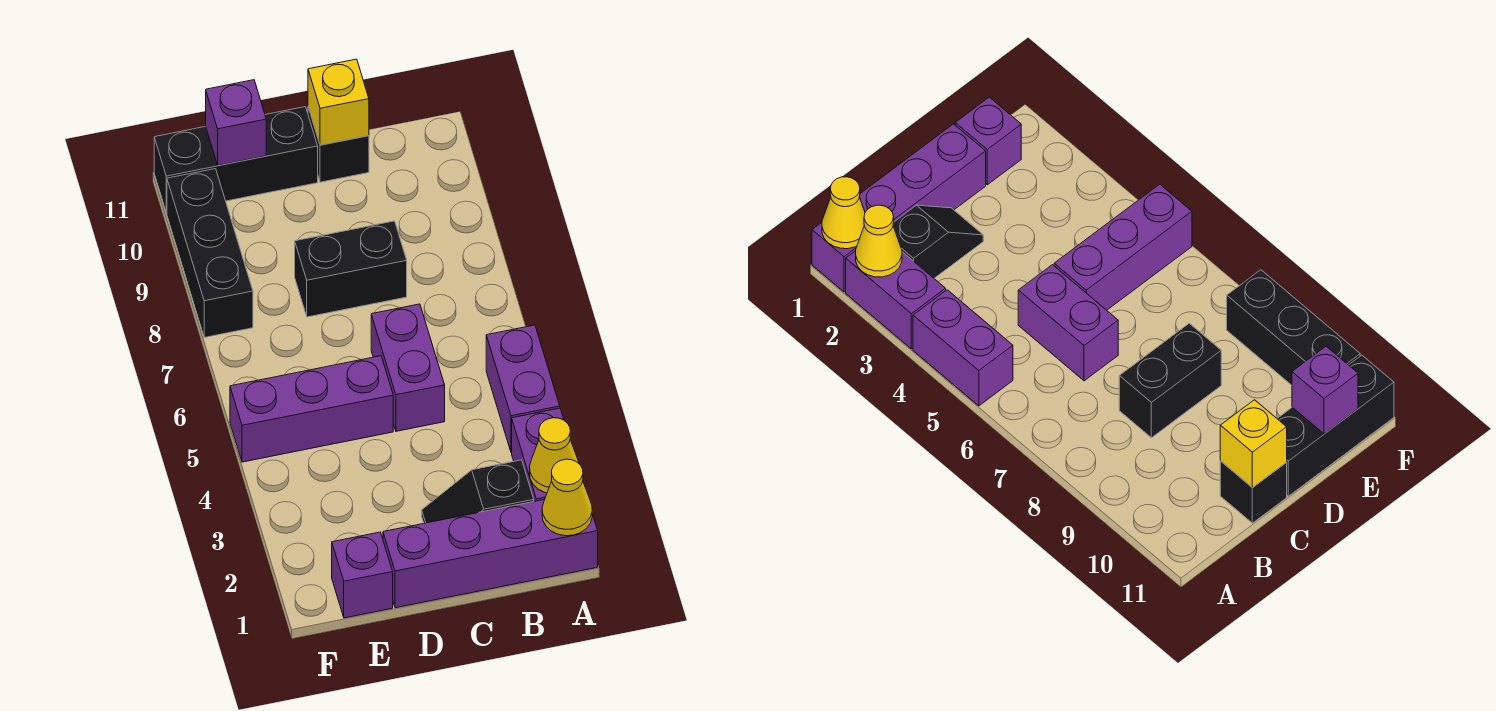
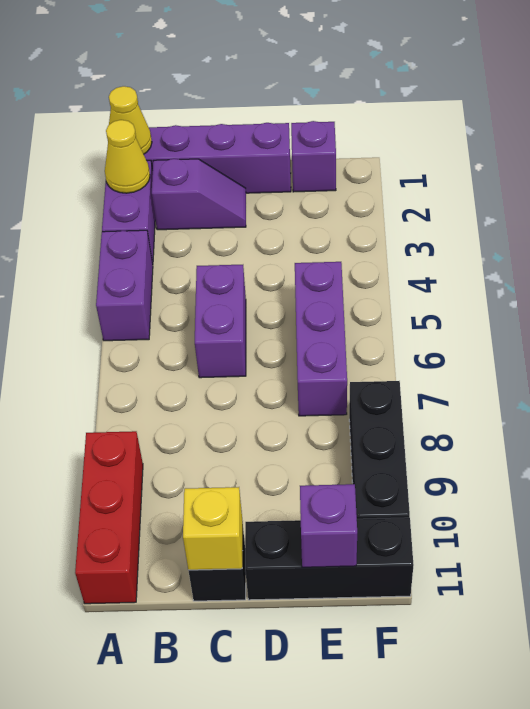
none -> red brick A9:A11 level 1
black slope B2:C2 level 1 top B -> purple slope B2:C2 level 1 top B
black brick C8:D8 level 1 -> none
purple brick D5:F5 level 1 -> purple brick E5:E7 level 1

